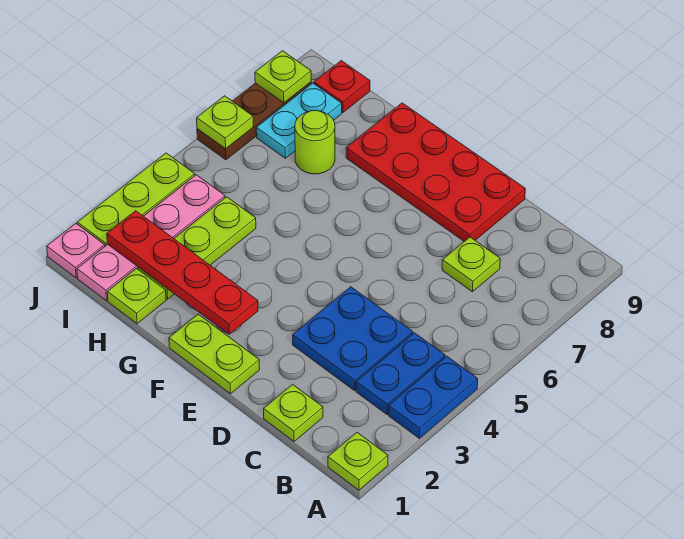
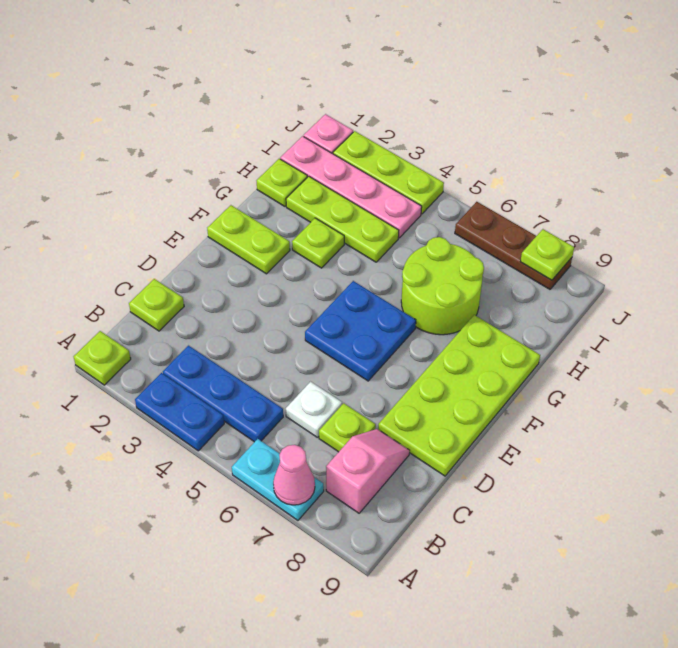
none -> pink cone A7 level 2
blue plate B3:B4 level 1 -> blue plate B3:B5 level 1
none -> pink slope B8:C8 level 1 top B
blue plate C3:D4 level 1 -> blue plate E5:F6 level 1
none -> white plate C6 level 1
red plate D8:G9 level 1 -> lime plate D8:G9 level 1
lime plate E1:F1 level 1 -> lime plate F1:F2 level 1
red plate F2:I2 level 2 -> none
lime round brick H7 level 1 -> lime round brick G6:H7 level 1
cyan plate I7:I8 level 1 -> cyan plate A6:A7 level 1
red plate I9 level 1 -> none
lime plate J6 level 2 -> lime plate G3 level 1

